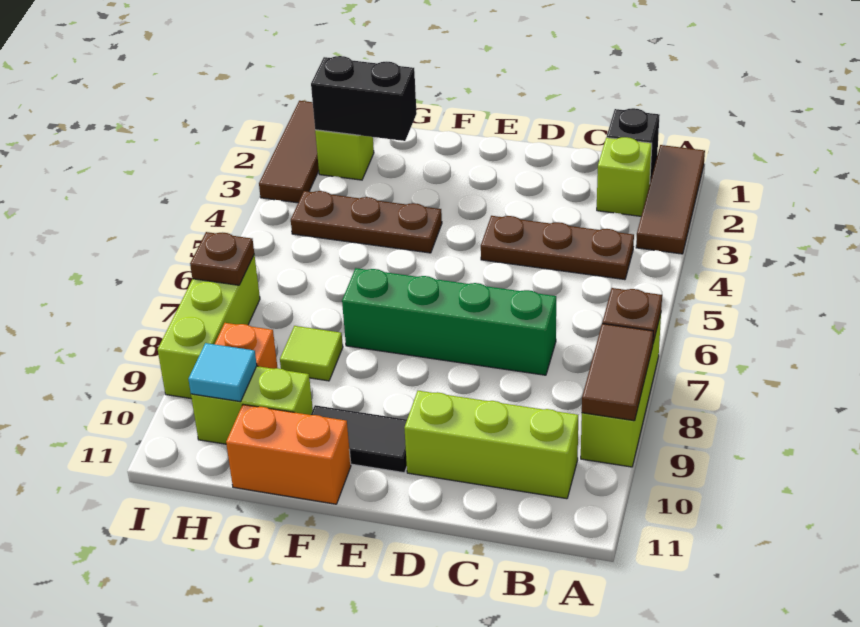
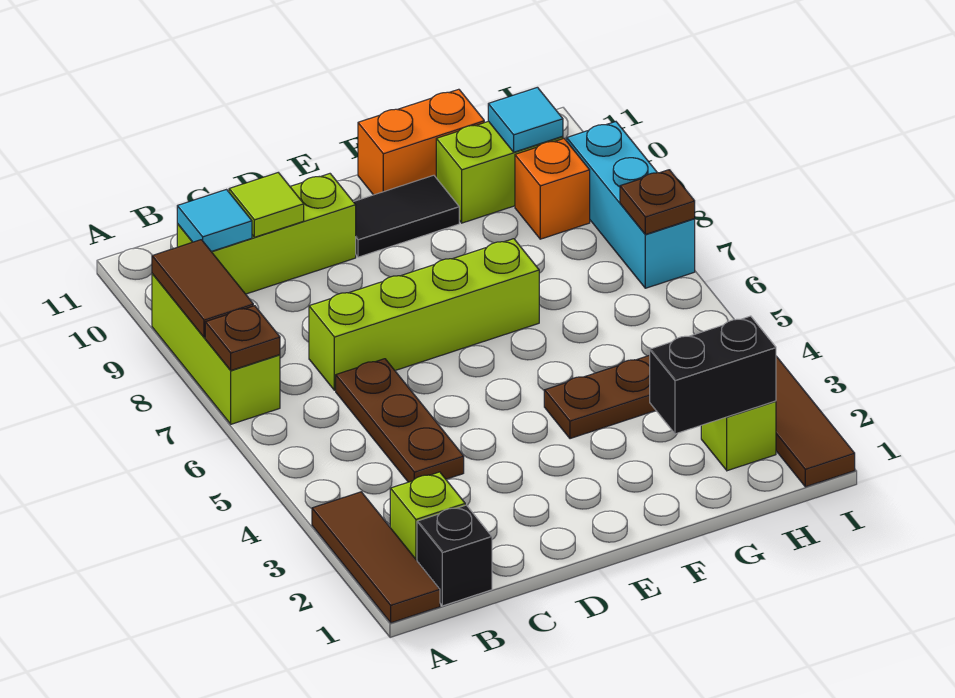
brown plate B4:D4 level 1 -> brown plate C4:C6 level 1
none -> cyan tile B10 level 2
green brick C7:F7 level 1 -> lime brick C7:F7 level 1
lime tile G8 level 1 -> lime tile C10 level 2
lime brick I7:I9 level 1 -> cyan brick I7:I9 level 1

